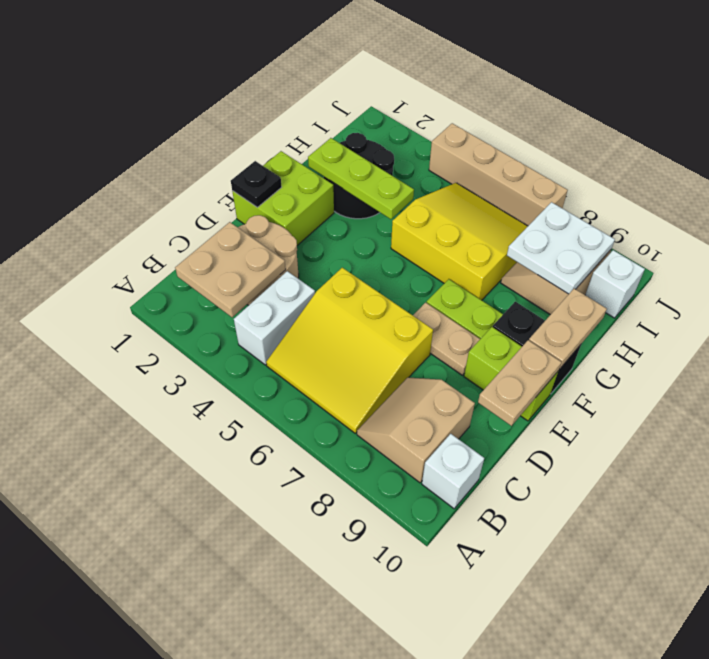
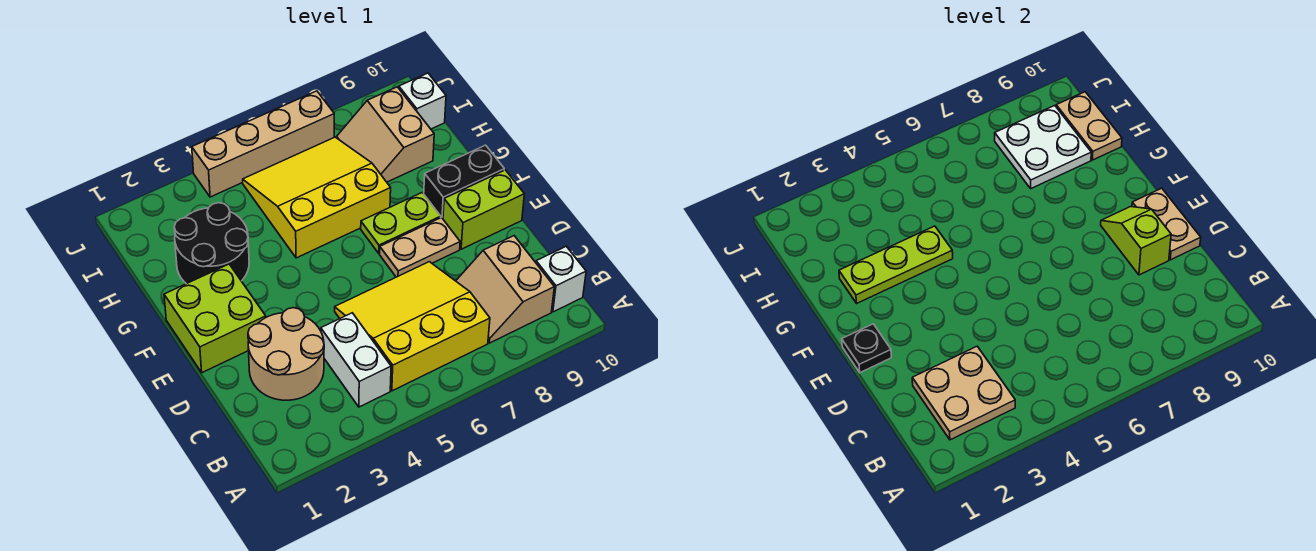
yellow slope B5:D7 level 1 top D -> yellow slope B5:D7 level 1 top B
none -> lime slope D9:E9 level 2 top D
tan plate F10:G10 level 2 -> tan plate H10:I10 level 2

